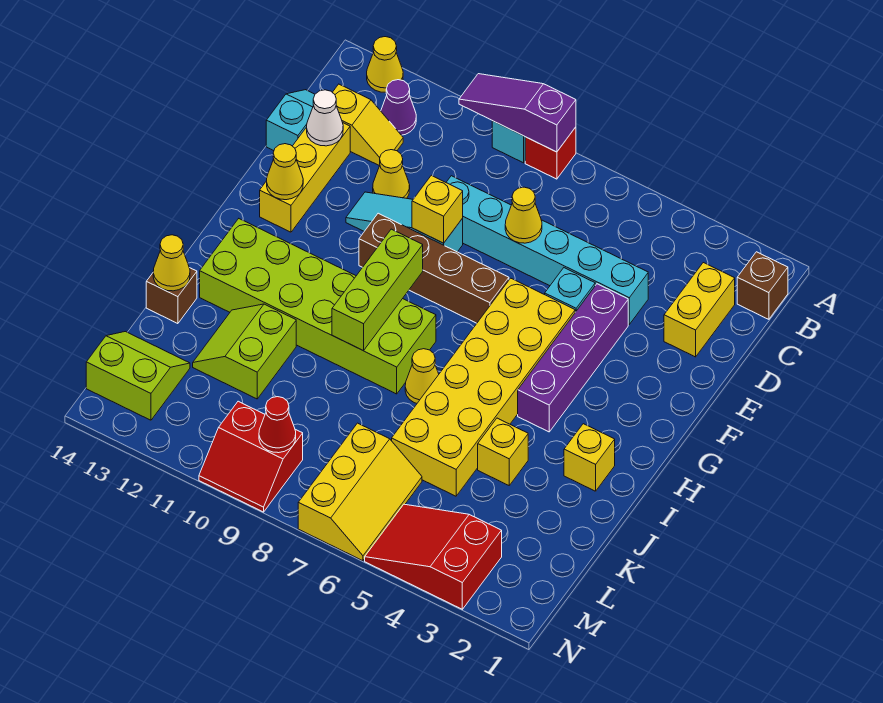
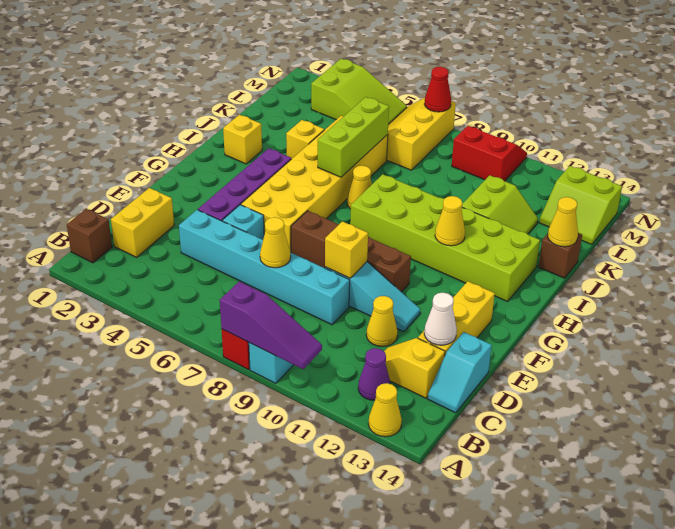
yellow cone F13 level 2 -> yellow cone H11 level 2
lime brick G9:I9 level 2 -> lime brick I6:K6 level 2
red slope M3:N5 level 1 top 3 -> lime slope M3:N5 level 1 top 3
red cone M9 level 2 -> red cone N7 level 2

